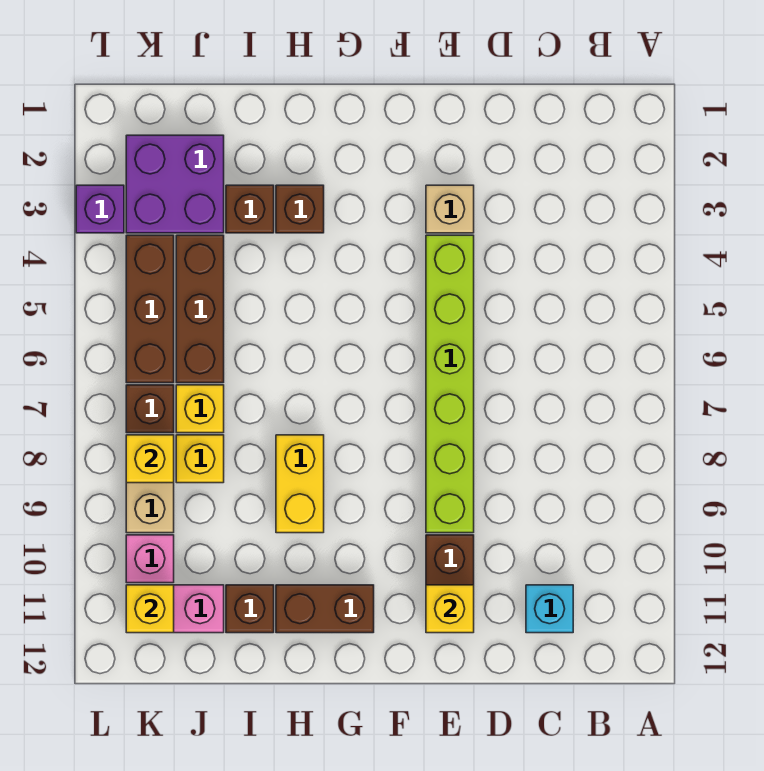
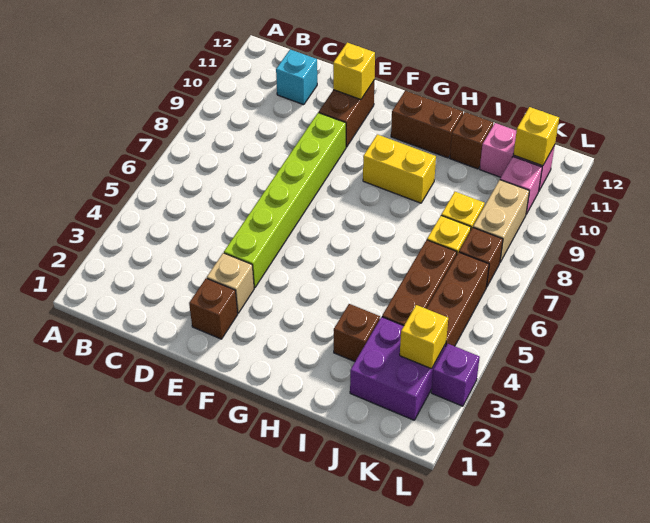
brown brick H3 level 1 -> brown brick E2 level 1
yellow brick H8:H9 level 1 -> yellow brick G9:H9 level 1
yellow brick K8 level 2 -> yellow brick K3 level 2

